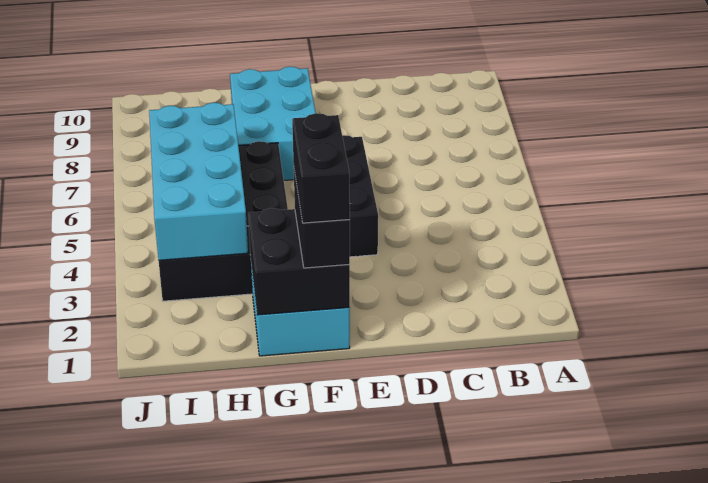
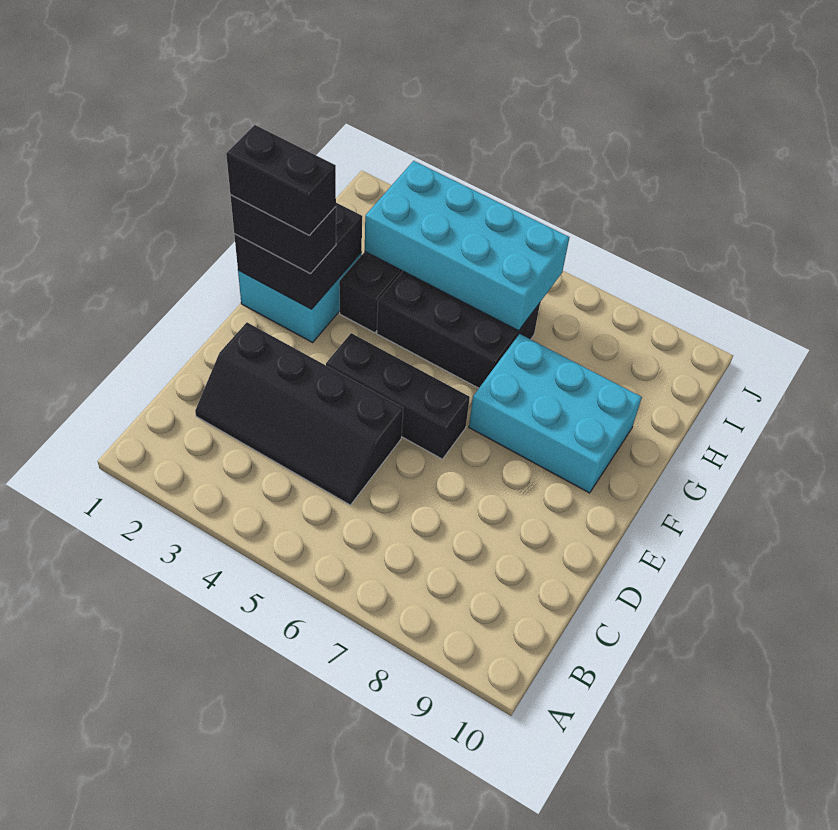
none -> black slope C2:D5 level 1 top D

